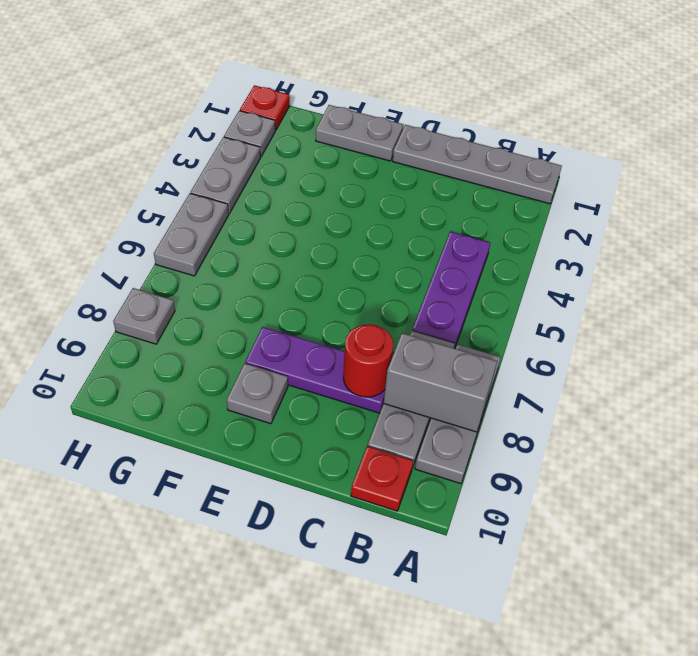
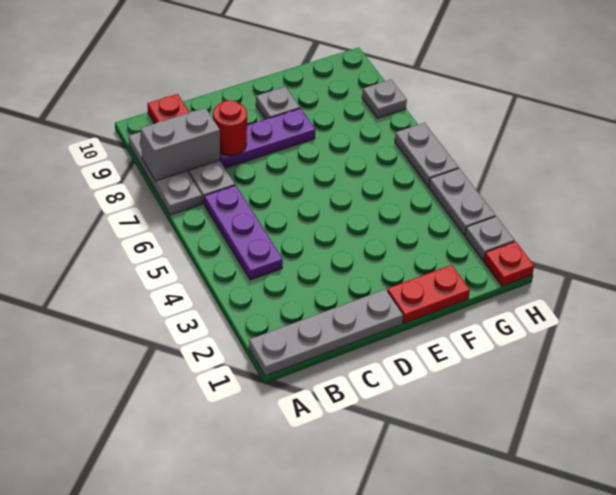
grey plate E1:F1 level 1 -> red plate E1:F1 level 1

